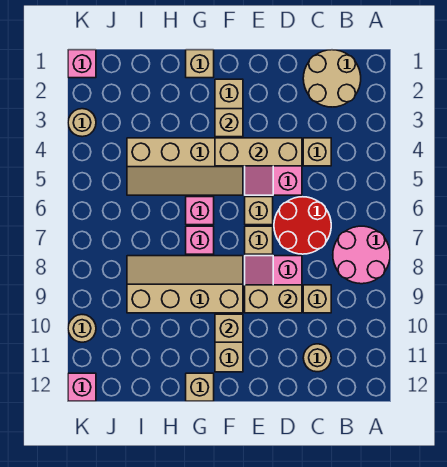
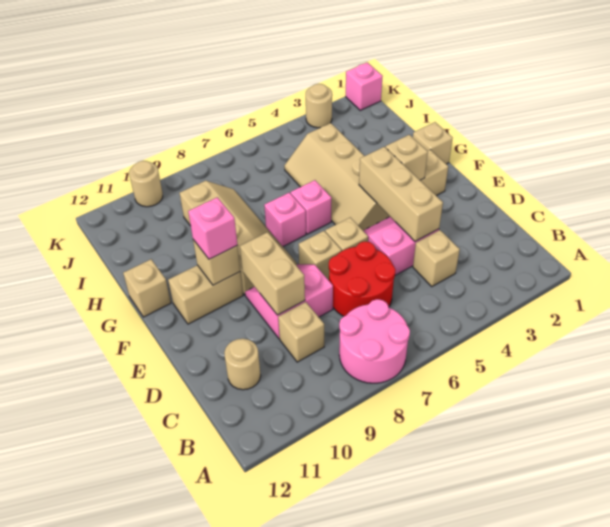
tan round brick B1:C2 level 1 -> none
pink brick K12 level 1 -> pink brick F10 level 3

